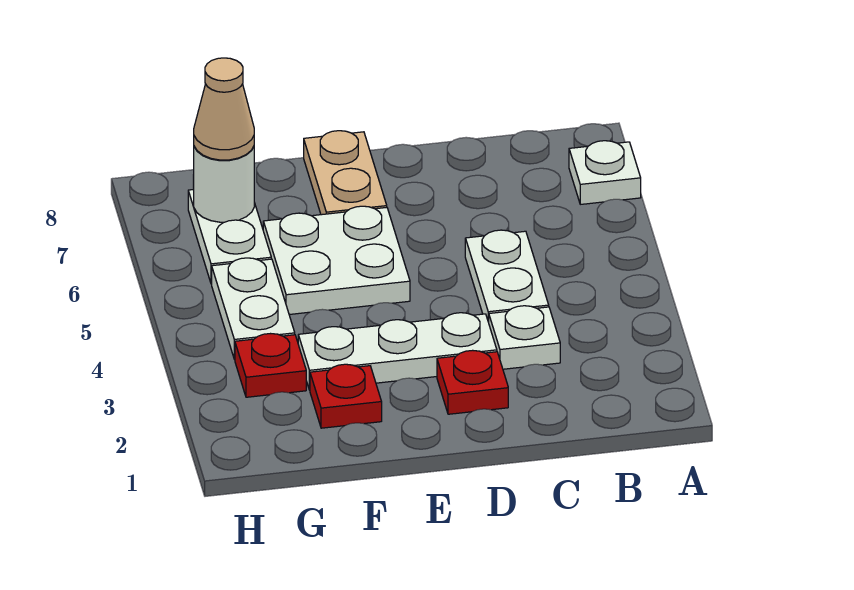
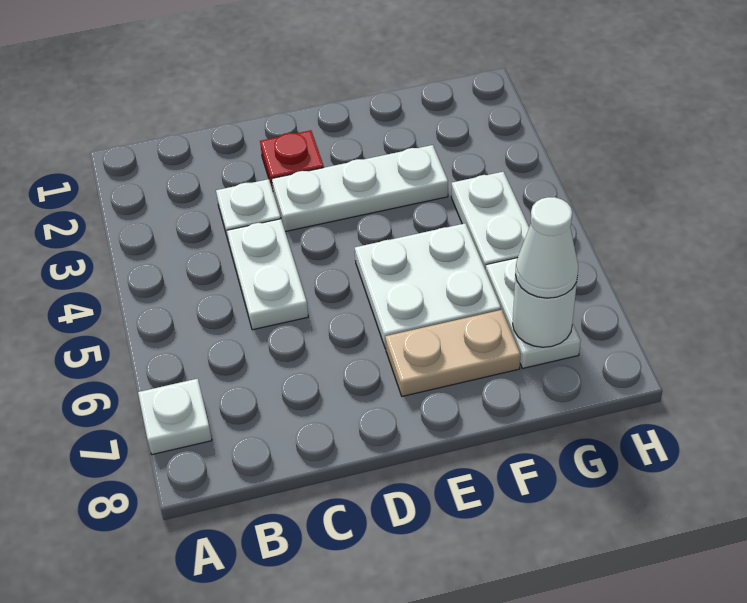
tan plate E7:E8 level 1 -> tan plate E7:F7 level 1
red plate F2 level 1 -> none
red plate G3 level 1 -> none
tan cone G7 level 3 -> white cone G7 level 3

